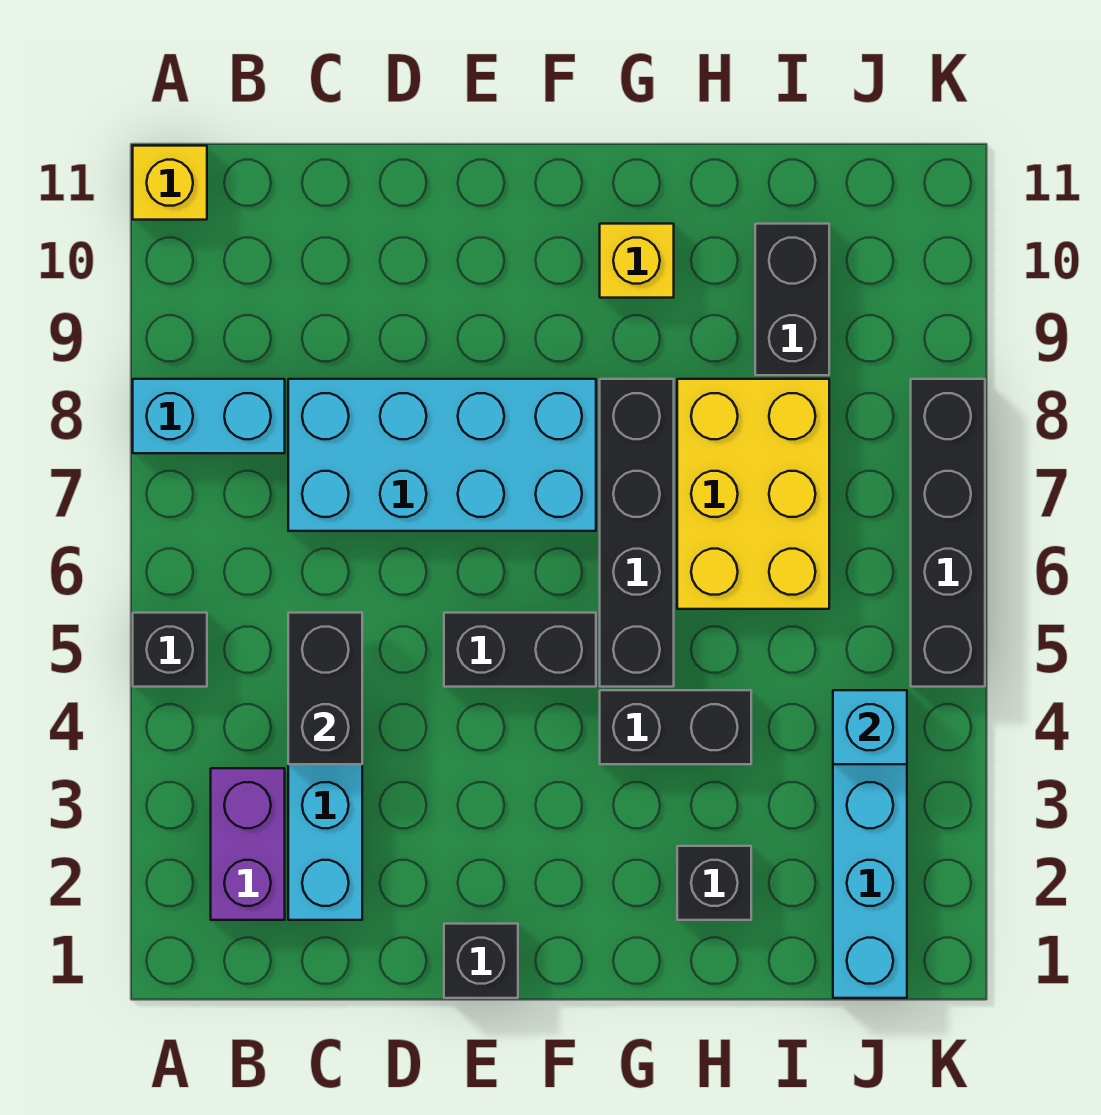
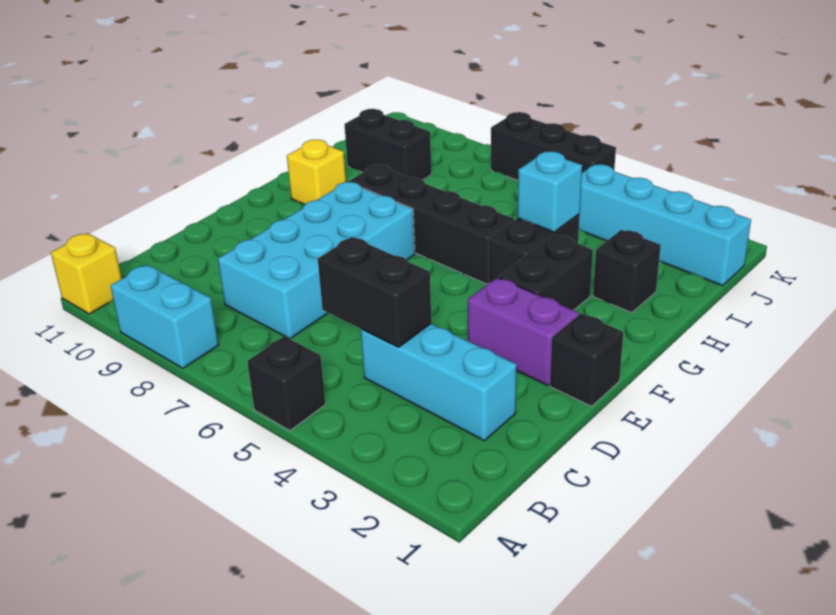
cyan brick A8:B8 level 1 -> cyan brick A8:A9 level 1
purple brick B2:B3 level 1 -> purple brick E2:E3 level 1
black brick E5:F5 level 1 -> black brick F3:G3 level 1
yellow brick H6:I8 level 1 -> none
cyan brick J4 level 2 -> cyan brick H4 level 2
black brick K5:K8 level 1 -> black brick K5:K7 level 1

